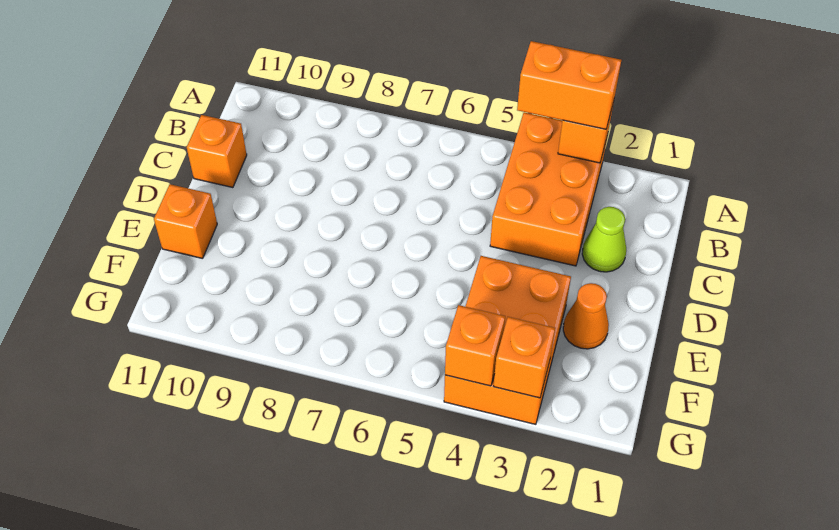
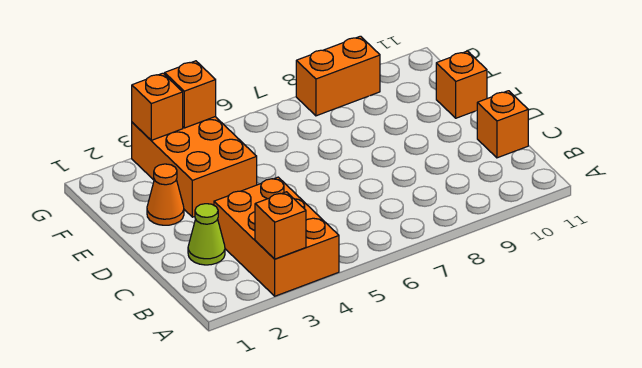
orange brick A3:A4 level 3 -> orange brick G8:G9 level 1

